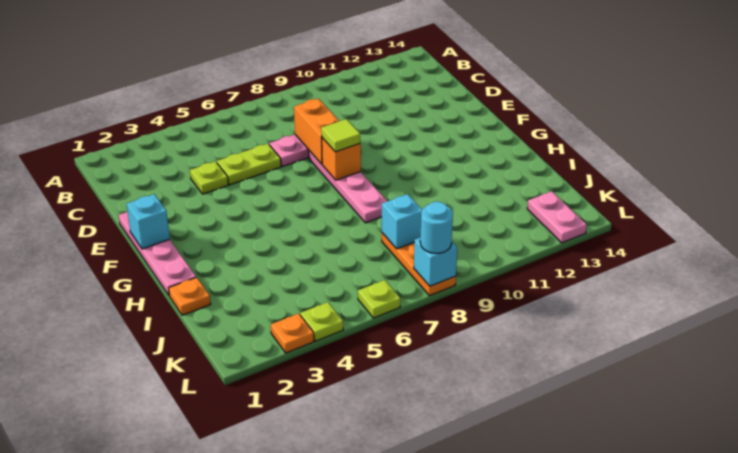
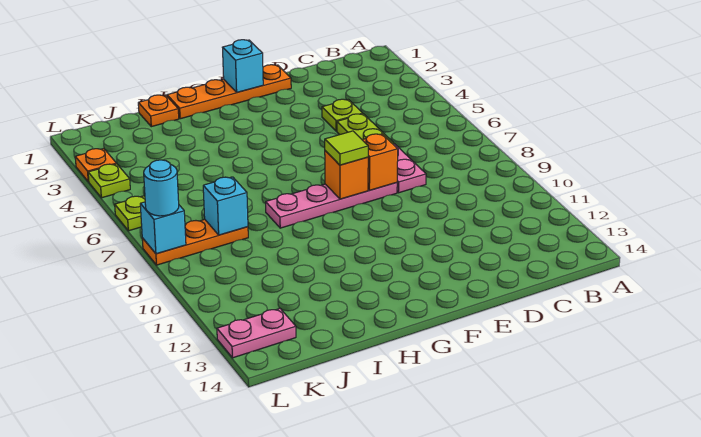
orange brick D8:E8 level 2 -> orange brick E8 level 2
pink plate E1:H1 level 1 -> orange plate E1:H1 level 1

